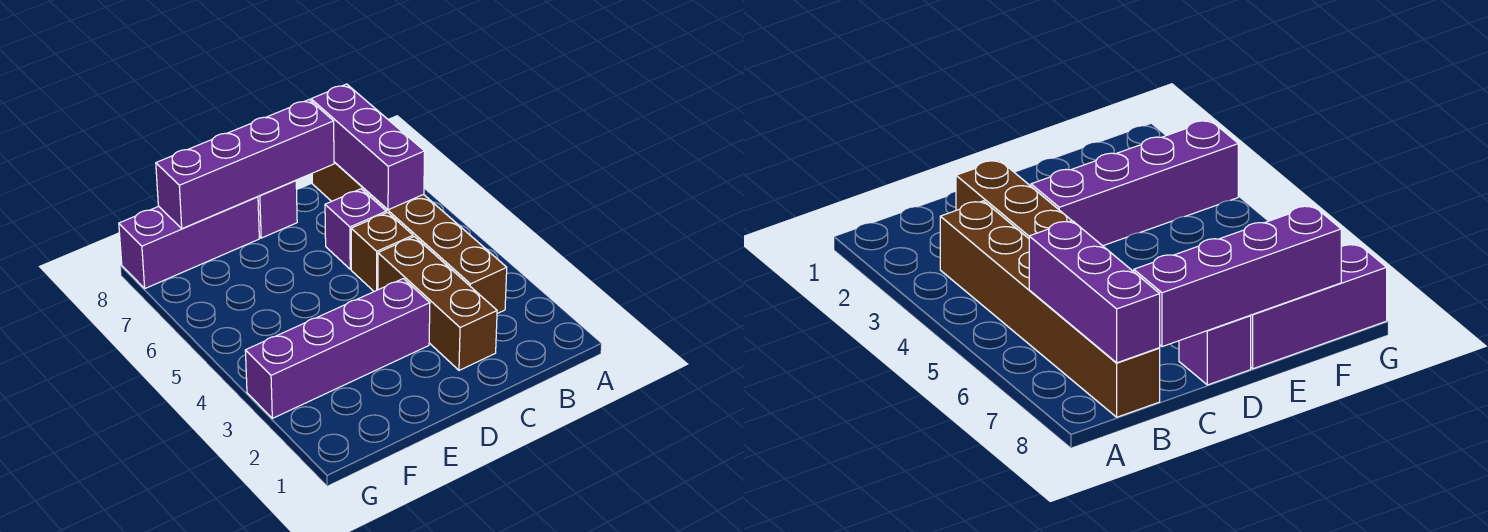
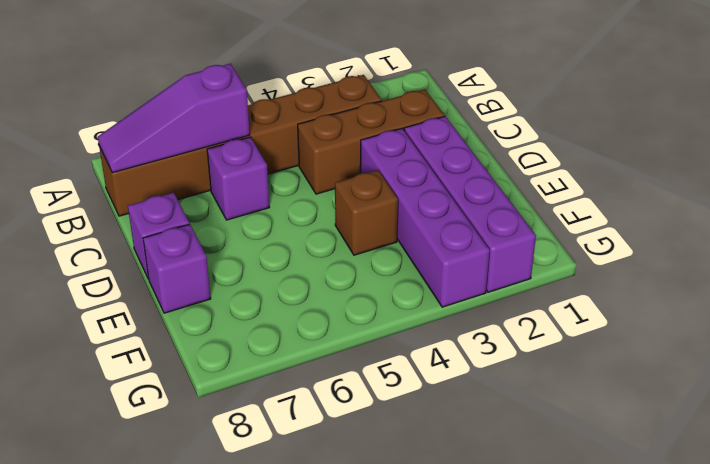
purple brick B6:B8 level 2 -> purple slope B6:B8 level 2 top 6
brown brick C5 level 1 -> brown brick E4 level 1
purple brick C8:F8 level 2 -> purple brick D2:G2 level 1
purple brick E8:G8 level 1 -> purple brick E8 level 1

